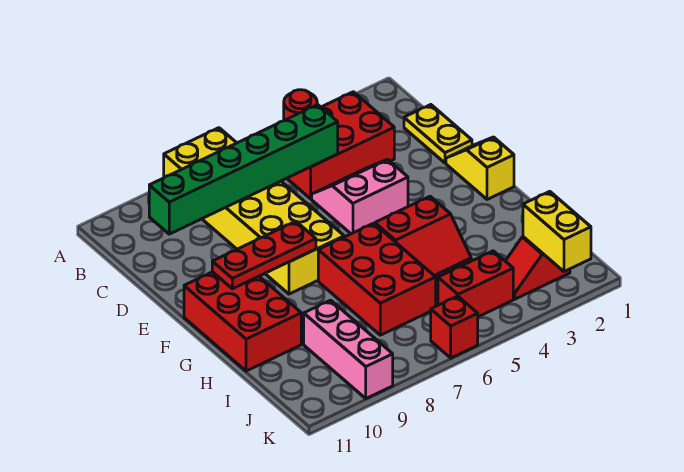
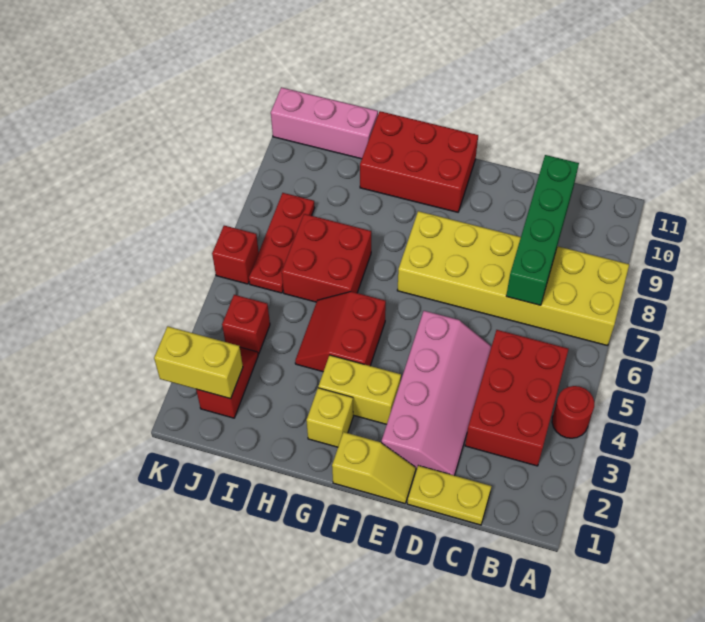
green brick C5:C10 level 2 -> green brick C7:C10 level 2
pink slope D4:E5 level 1 top E -> pink slope D2:E5 level 1 top E
none -> yellow brick F3:G3 level 1
red plate F8:F10 level 2 -> red plate J6:J8 level 1
none -> yellow brick G2 level 1
red brick G6:I7 level 1 -> red brick H6:I7 level 1
pink brick I9:K9 level 1 -> pink brick I11:K11 level 1
red brick J4:J5 level 1 -> red brick J4 level 1

